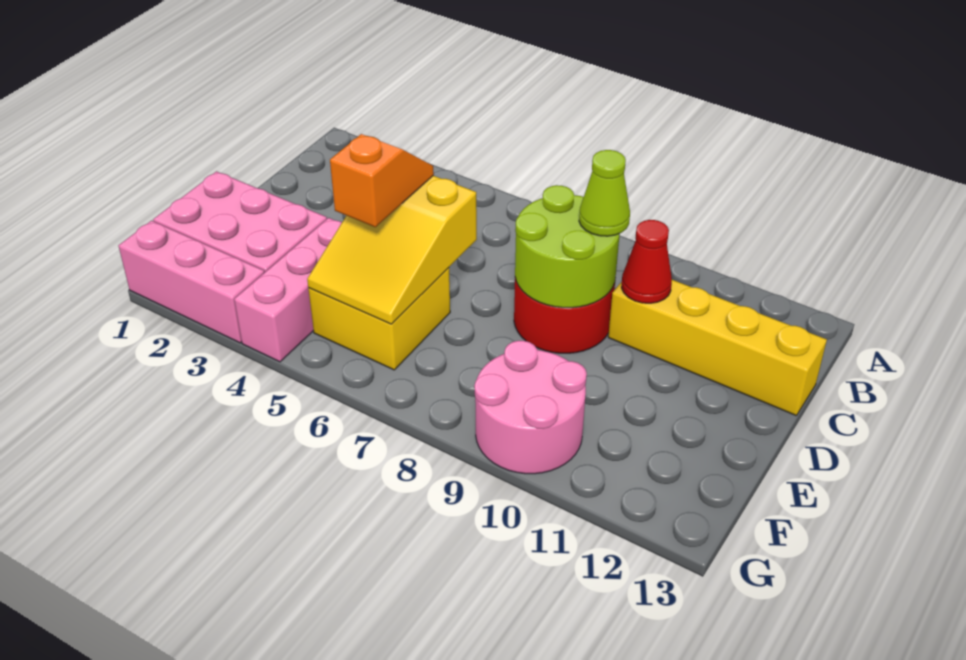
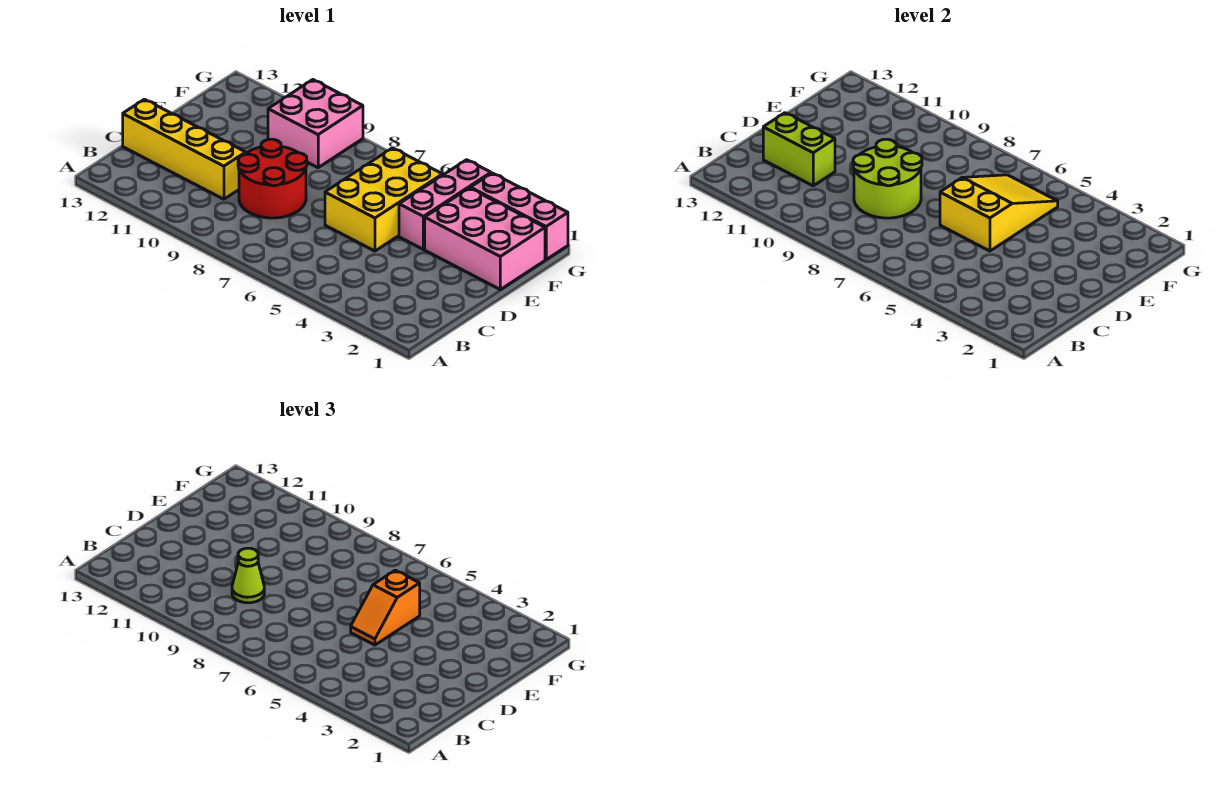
red cone C10 level 2 -> none
none -> lime brick C11:C12 level 2
yellow brick E5:F6 level 1 -> yellow brick D5:F6 level 1
pink round brick F9:G10 level 1 -> pink brick F9:G10 level 1

